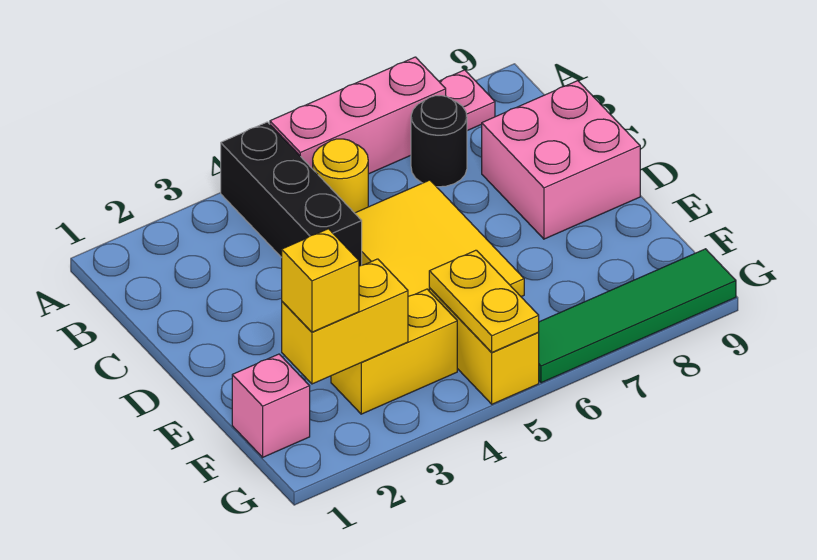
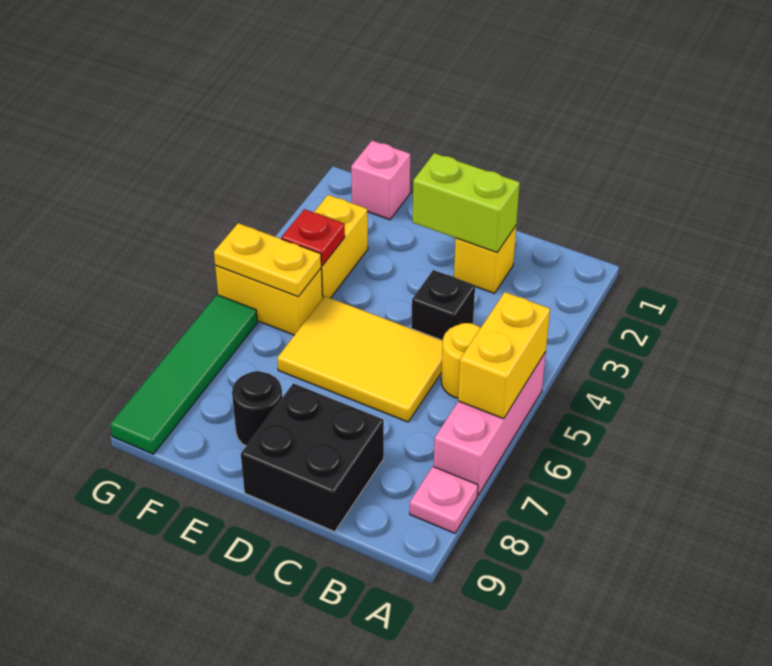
black brick A4:C4 level 1 -> black brick C4 level 1
black round brick B7 level 1 -> black round brick E8 level 1
none -> lime brick C2:D2 level 2
pink brick C8:D9 level 1 -> black brick C8:D9 level 1
yellow brick F2:F3 level 2 -> yellow brick A5:A6 level 2
yellow brick F2 level 3 -> yellow brick C2 level 1
none -> red plate F4 level 2

